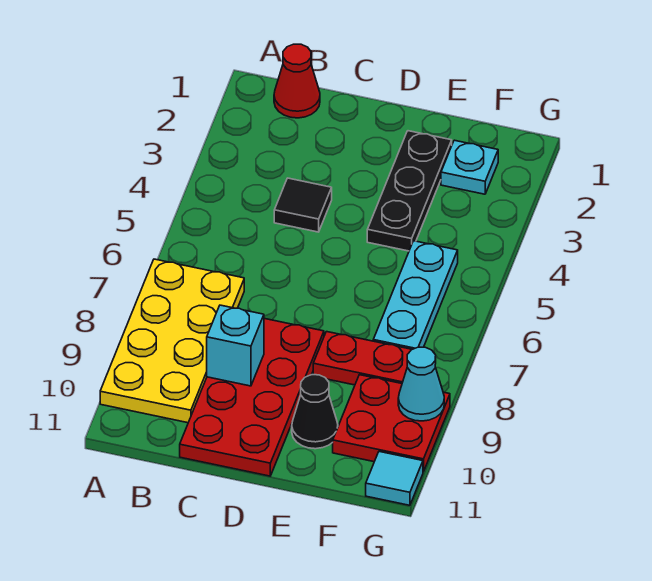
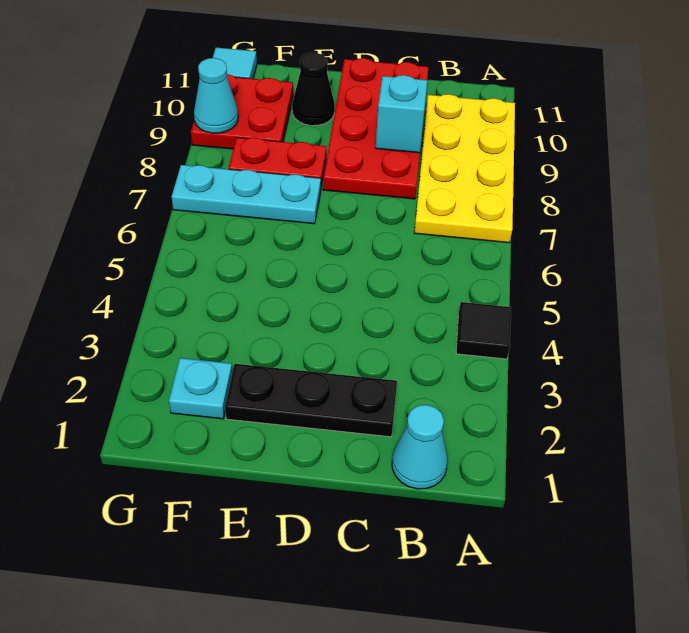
red cone B1 level 1 -> cyan cone B1 level 1
black tile C4 level 1 -> black tile A4 level 1
black plate E2:E4 level 1 -> black plate C2:E2 level 1
cyan plate F5:F7 level 1 -> cyan plate E7:G7 level 1

